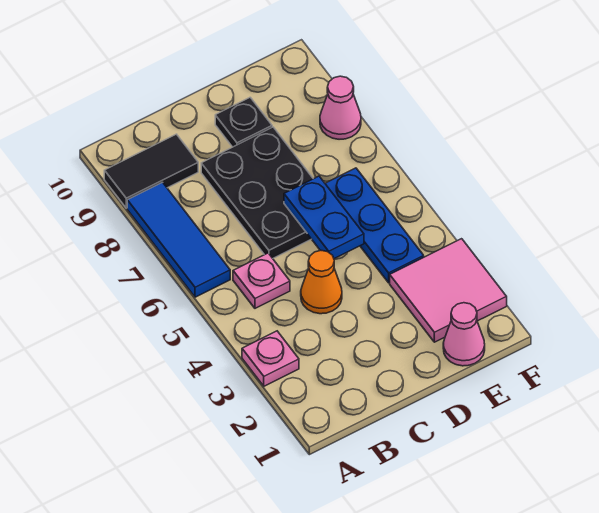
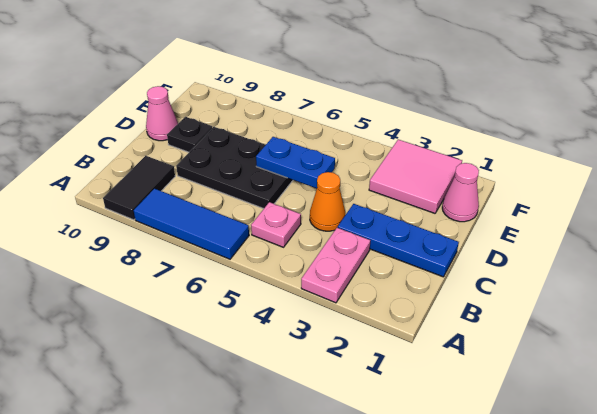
pink plate A3 level 1 -> pink plate A3:B3 level 1
blue plate E4:E6 level 1 -> blue plate C1:C3 level 1
pink cone F8 level 1 -> pink cone D10 level 1

